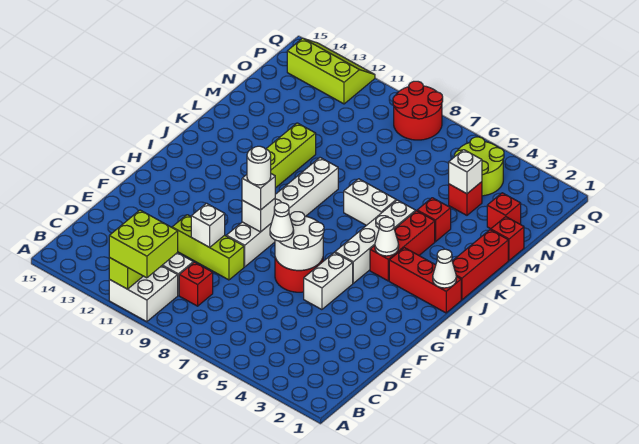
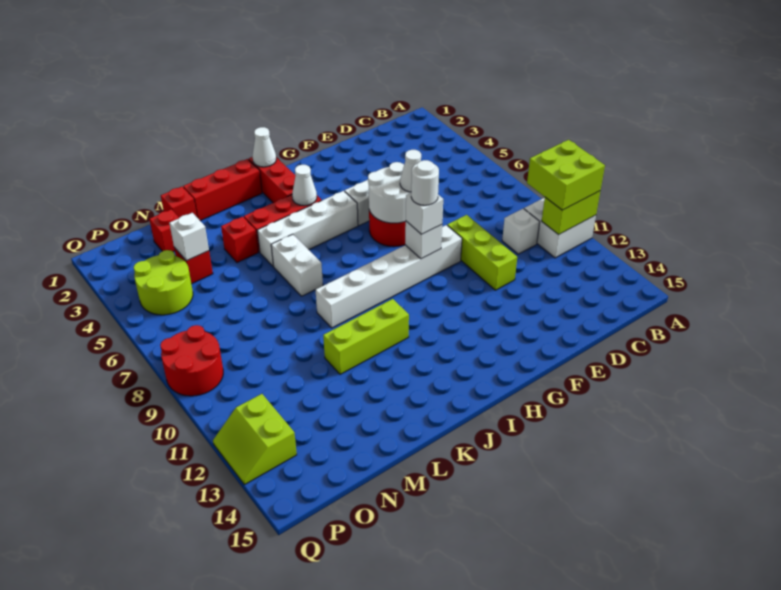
red brick C9 level 1 -> none
white brick E10 level 2 -> none
lime slope P12:Q14 level 1 top P -> lime slope P12:Q13 level 1 top P

